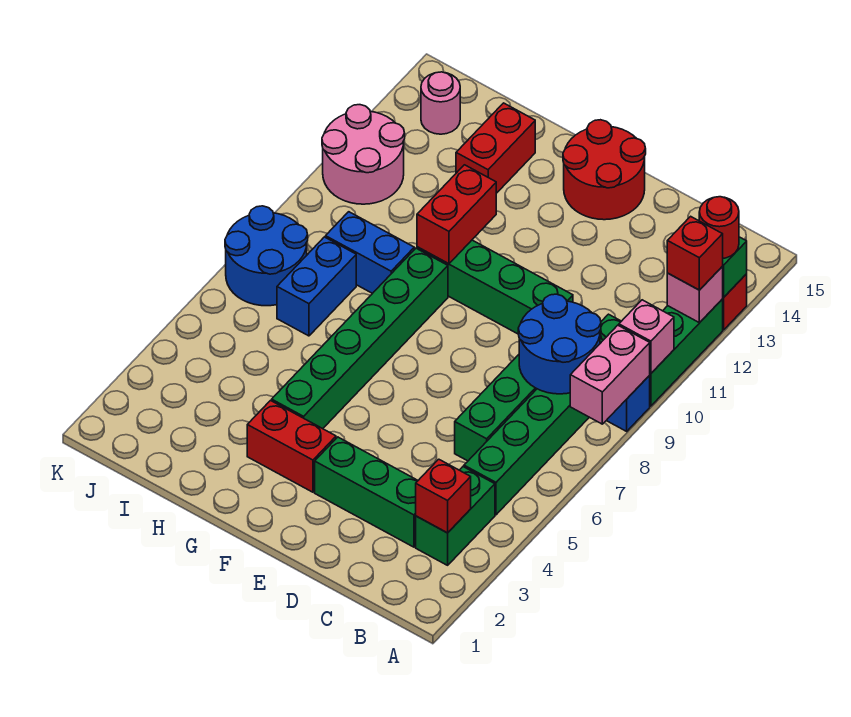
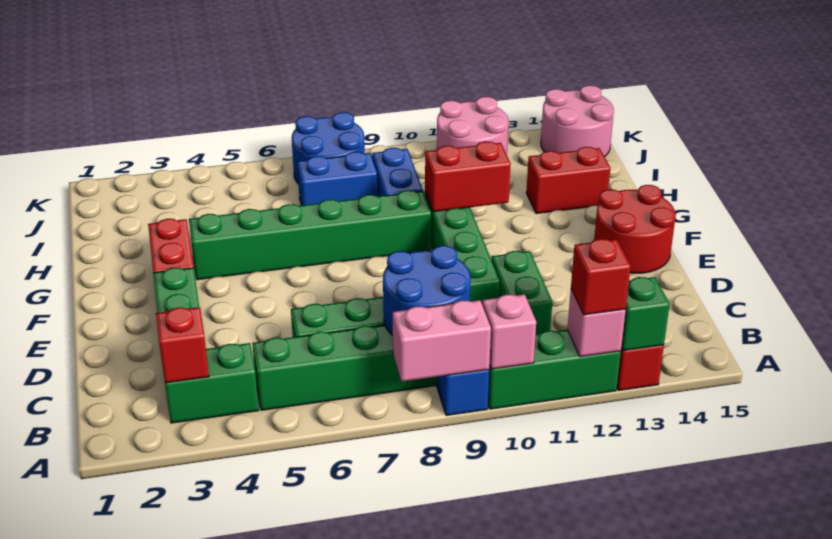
red round brick A13 level 3 -> none
none -> green brick C11:D11 level 1
pink round brick J14 level 1 -> pink round brick J14:K15 level 1

